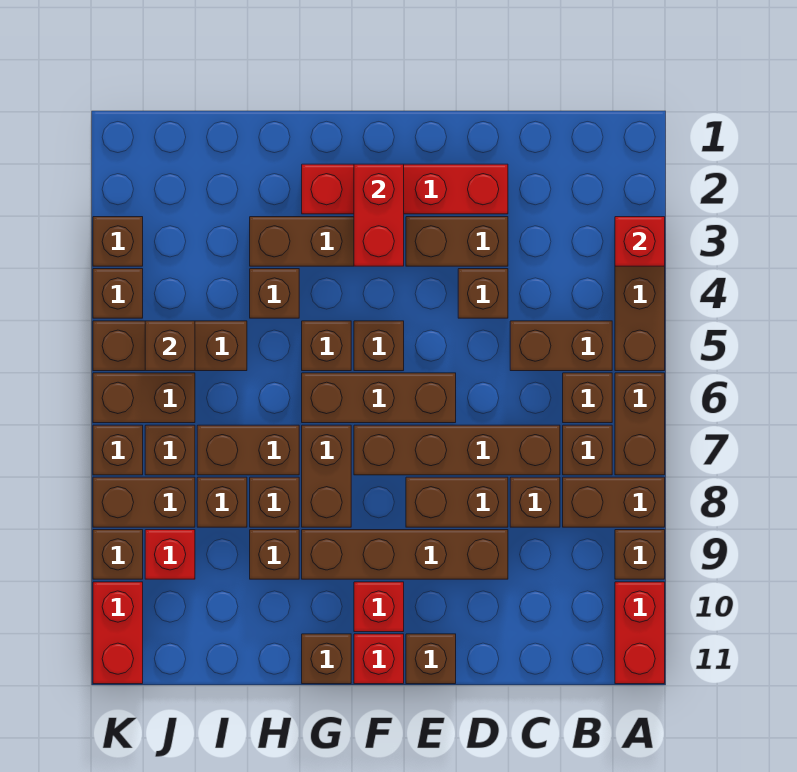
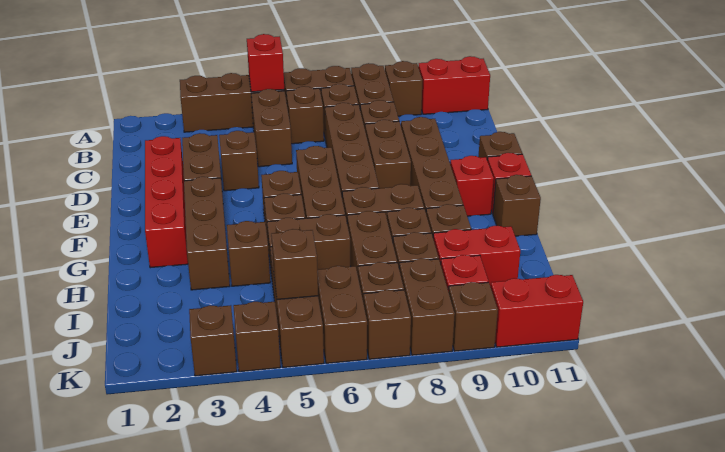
red brick A3 level 2 -> red brick A5 level 2
red brick F2:F3 level 2 -> red brick I9:I10 level 1
none -> brown brick H5:H6 level 1

